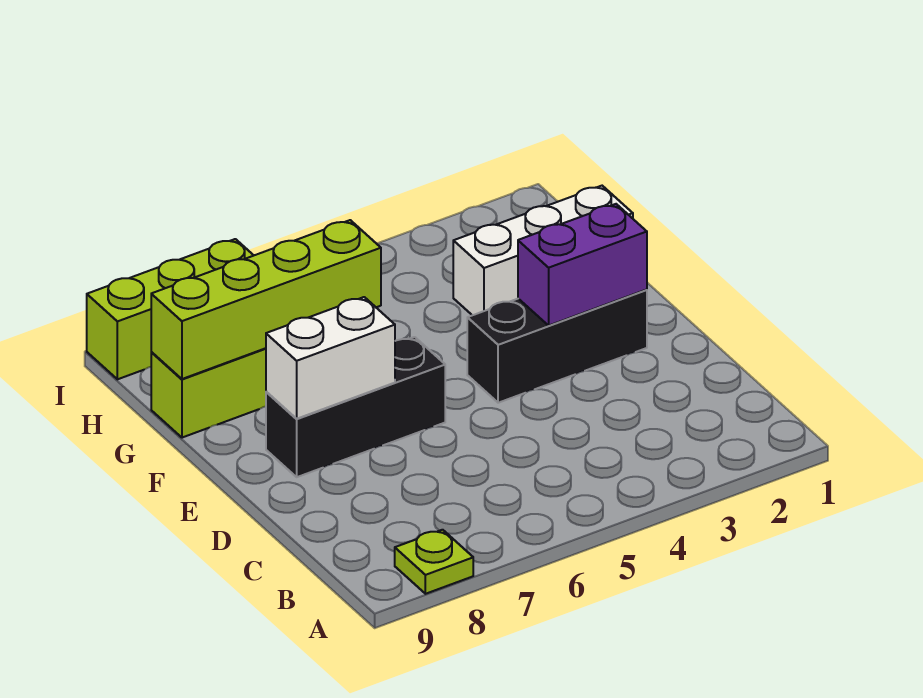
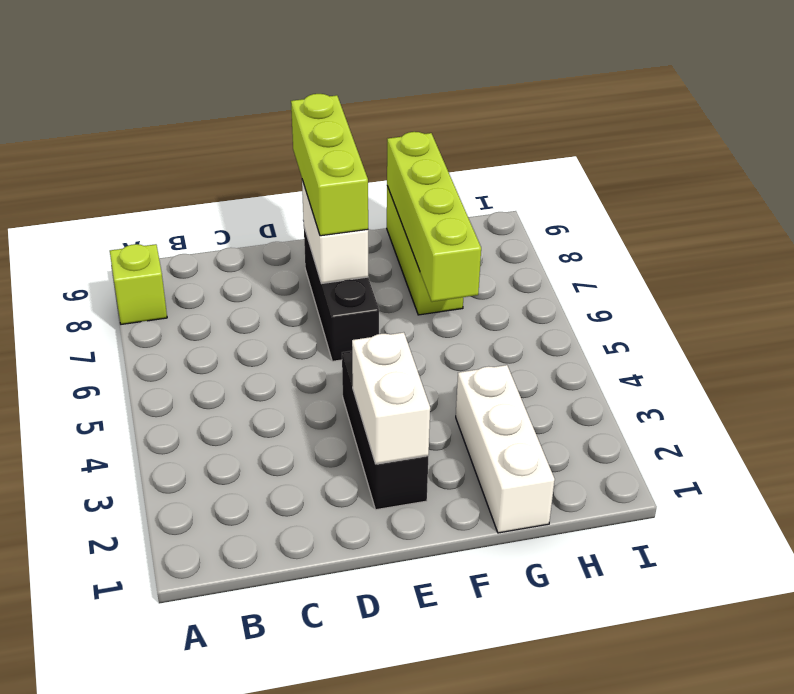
lime plate A8 level 1 -> lime brick A8 level 1
purple brick E2:E3 level 2 -> white brick E2:E3 level 2
lime brick I7:I9 level 1 -> lime brick E7:E9 level 3

